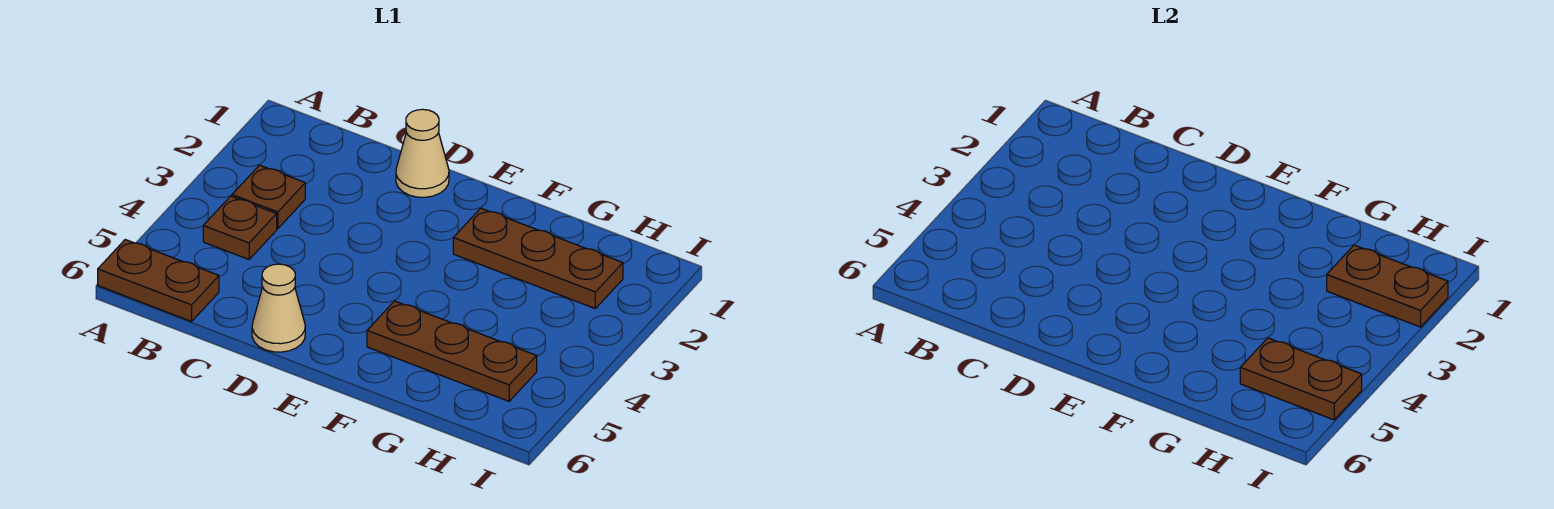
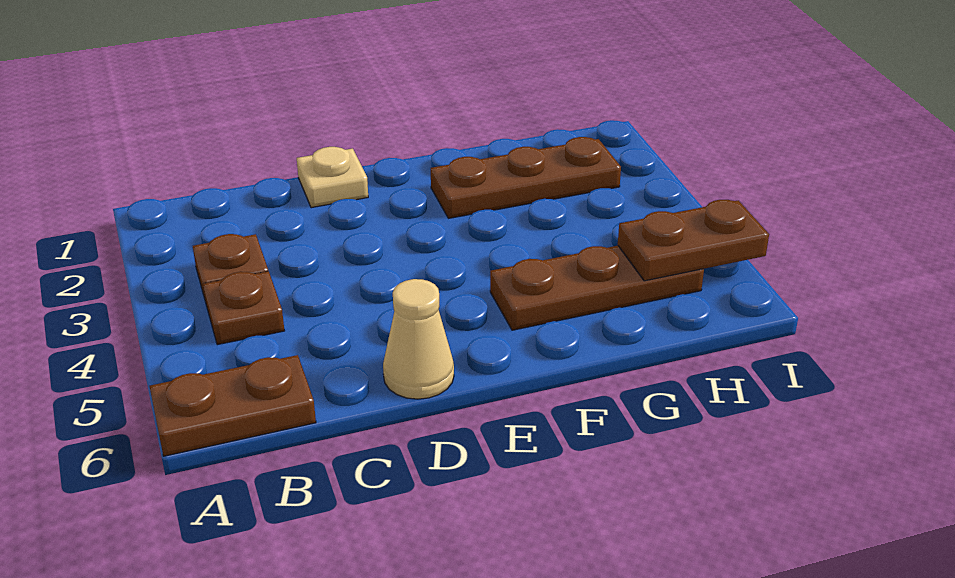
tan cone D1 level 1 -> tan plate D1 level 1
brown plate H2:I2 level 2 -> none

